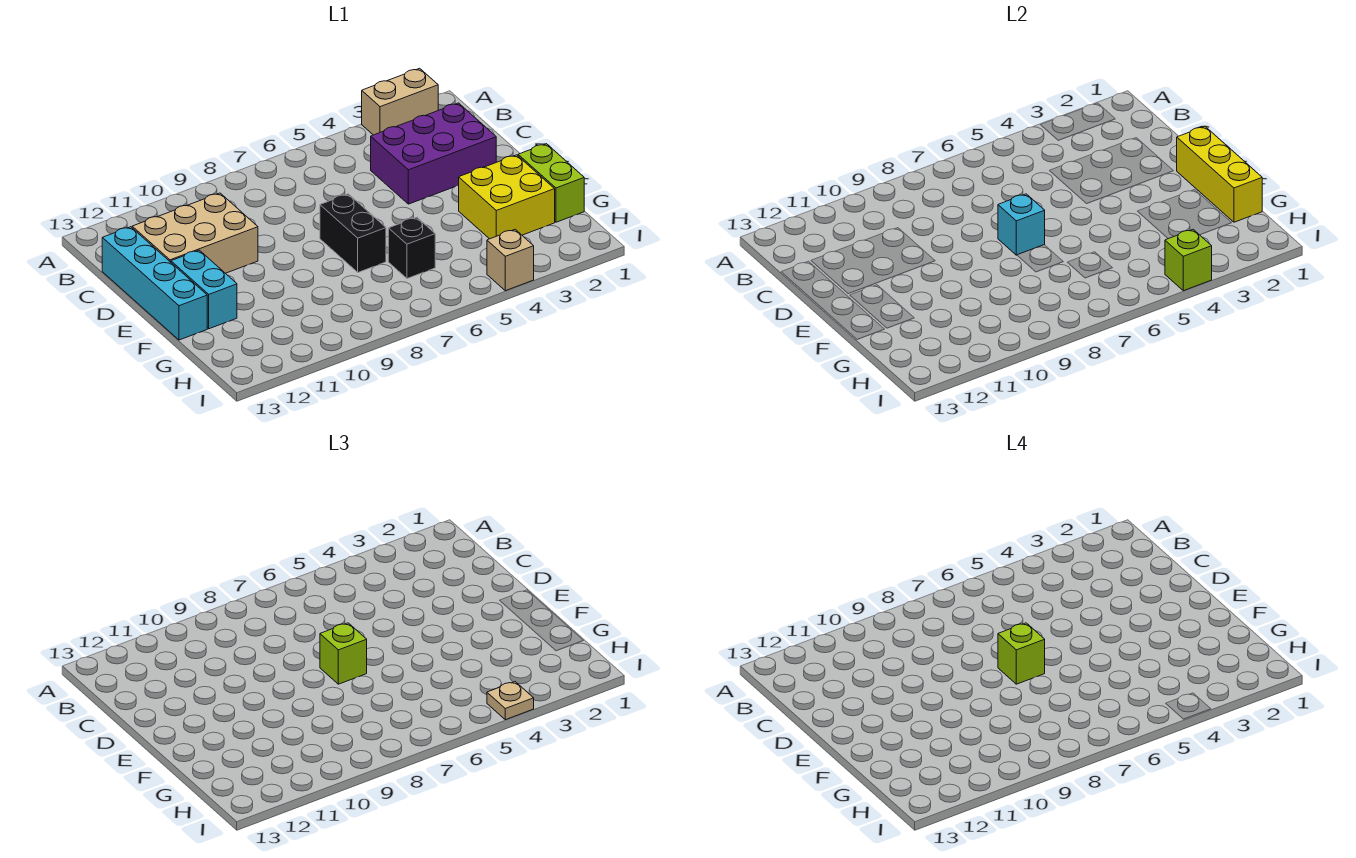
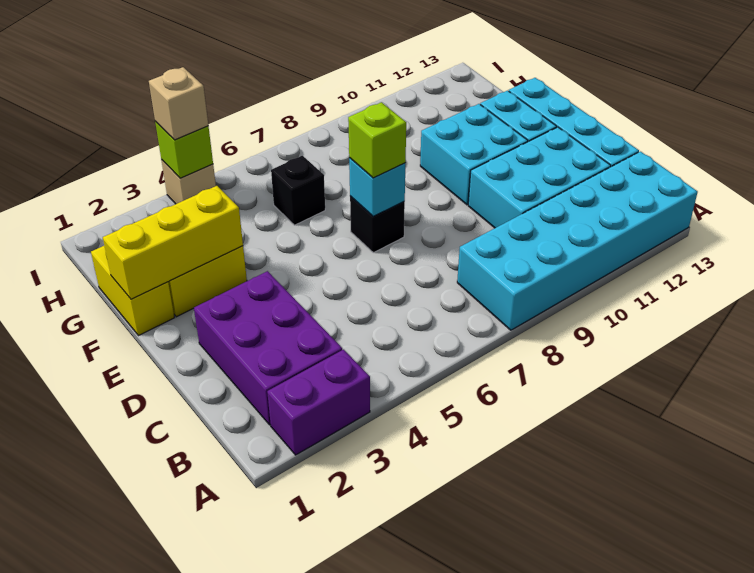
tan brick A2:A3 level 1 -> purple brick A2:A3 level 1
none -> cyan brick A8:B13 level 1
purple brick C2:D4 level 1 -> purple brick B2:D3 level 1
tan brick C10:D12 level 1 -> cyan brick C10:D12 level 1
yellow brick E1:G1 level 2 -> yellow brick F1:F3 level 2
black brick E7:F7 level 1 -> black brick E7 level 1
lime brick E7 level 4 -> none
none -> cyan brick E10:F11 level 1
lime brick F1:G1 level 1 -> yellow brick F1:G1 level 1
tan plate I4 level 3 -> tan brick I4 level 3

